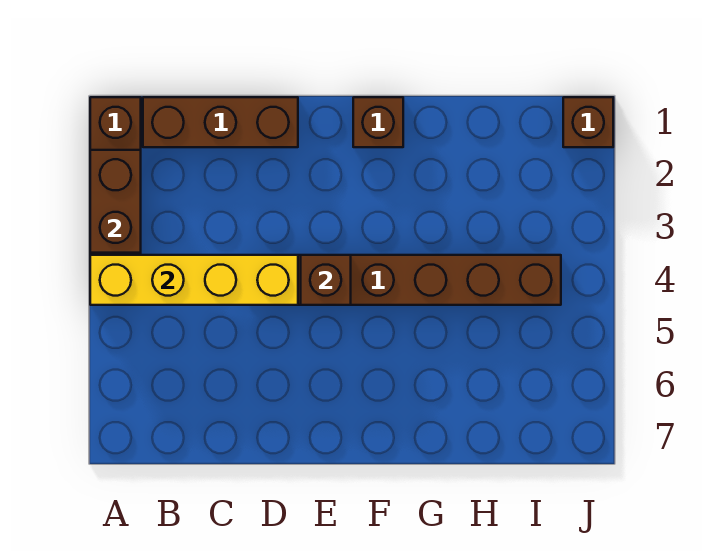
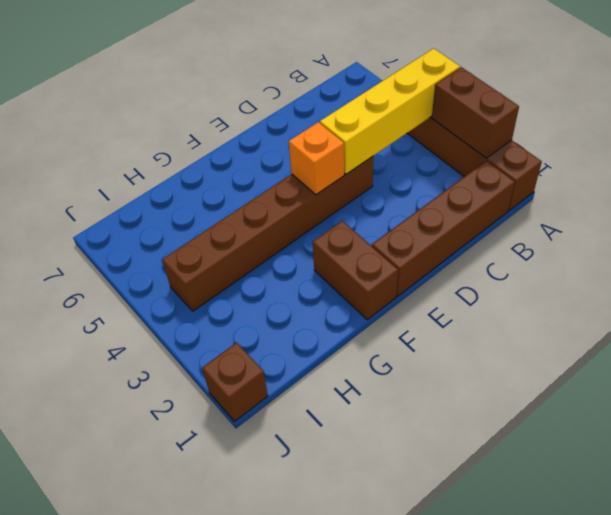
brown brick B1:D1 level 1 -> brown brick B1:E1 level 1
brown brick E4 level 2 -> orange brick E4 level 2
brown brick F1 level 1 -> brown brick F1:F2 level 1

